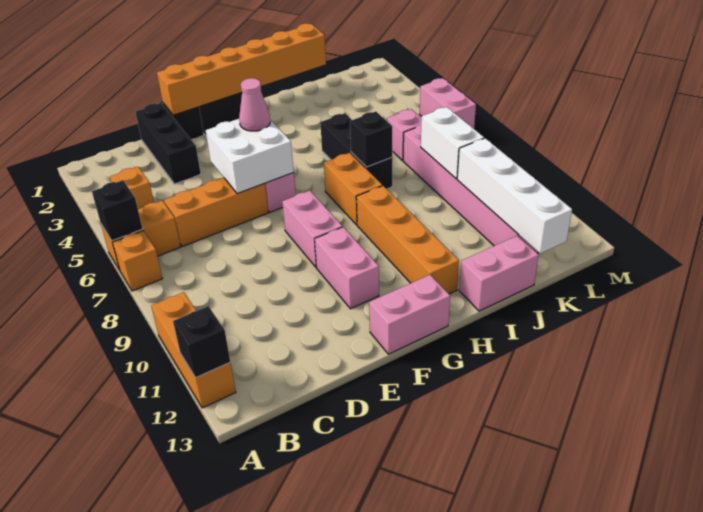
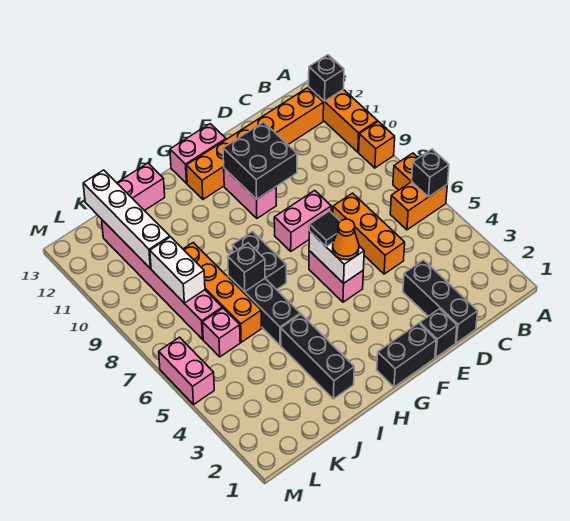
orange brick B4 level 1 -> orange brick A9 level 1
orange brick C6:E6 level 1 -> orange brick D5:D7 level 1
orange brick E1:J1 level 2 -> orange brick B12:G12 level 1
white brick E5:F6 level 2 -> white brick F5:F6 level 2
none -> black brick E10:F11 level 2
pink cone F5 level 3 -> orange cone F5 level 3
none -> black tile F6 level 3
pink brick F8:F9 level 1 -> pink brick E8:F8 level 1
orange brick H7:H8 level 1 -> black brick H7:H8 level 1
orange brick H9:H12 level 1 -> orange brick J6:J9 level 1
none -> black brick I2:I4 level 1

